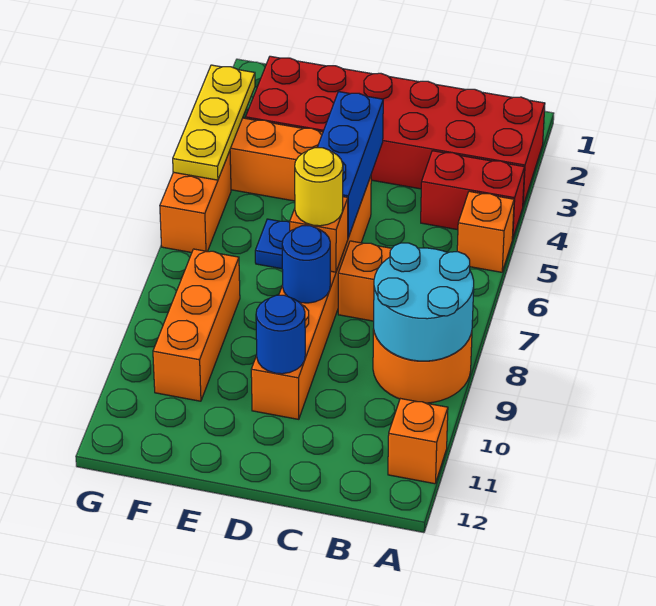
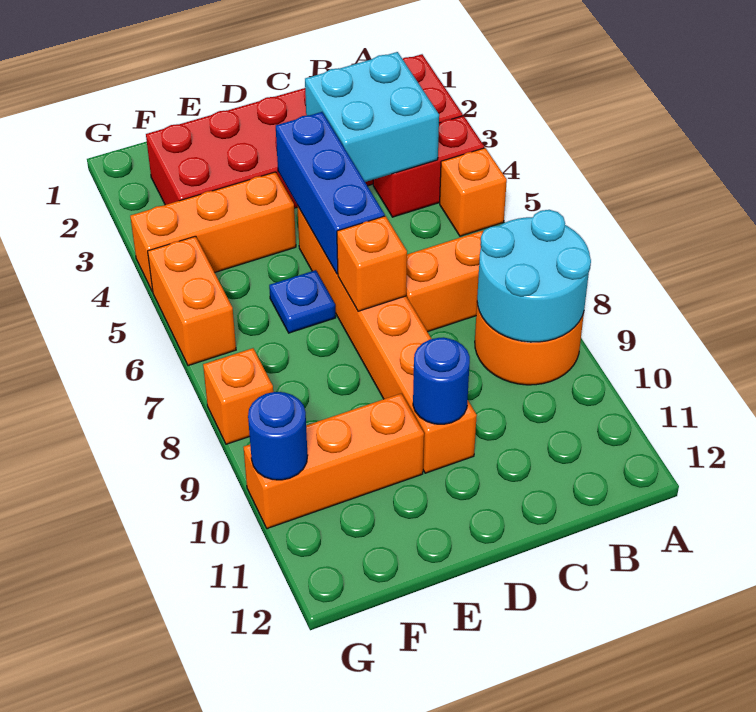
orange brick A11 level 1 -> orange brick G8 level 1
none -> cyan brick B3:C4 level 2
yellow round brick D7 level 3 -> none
blue round brick D8 level 2 -> blue round brick G10 level 2
orange brick F8:F10 level 1 -> orange brick E10:G10 level 1
yellow plate G3:G5 level 2 -> none

